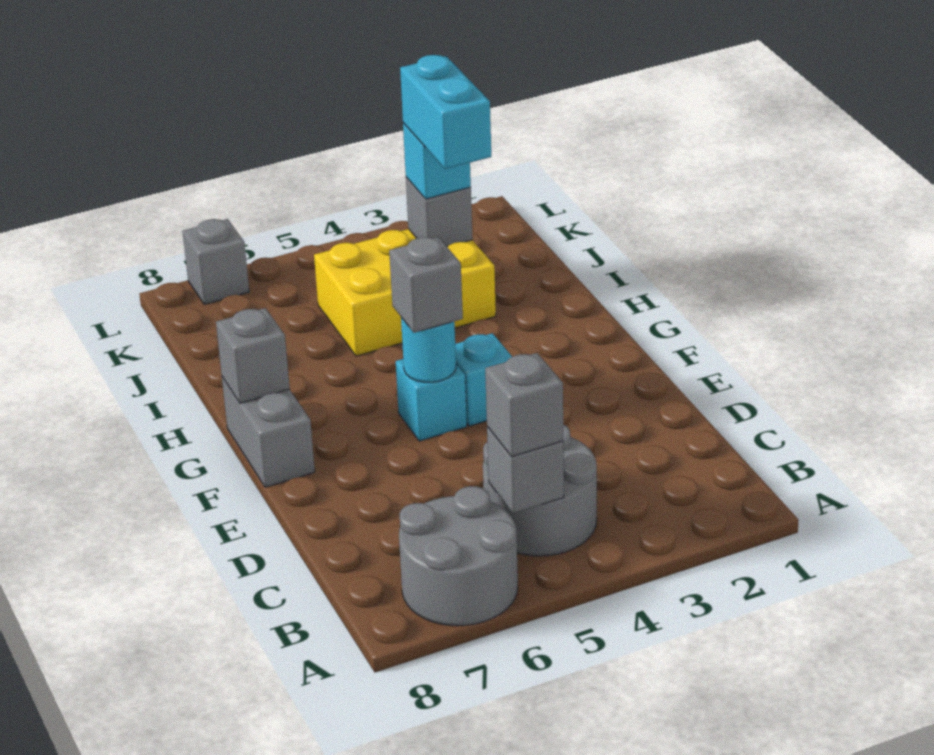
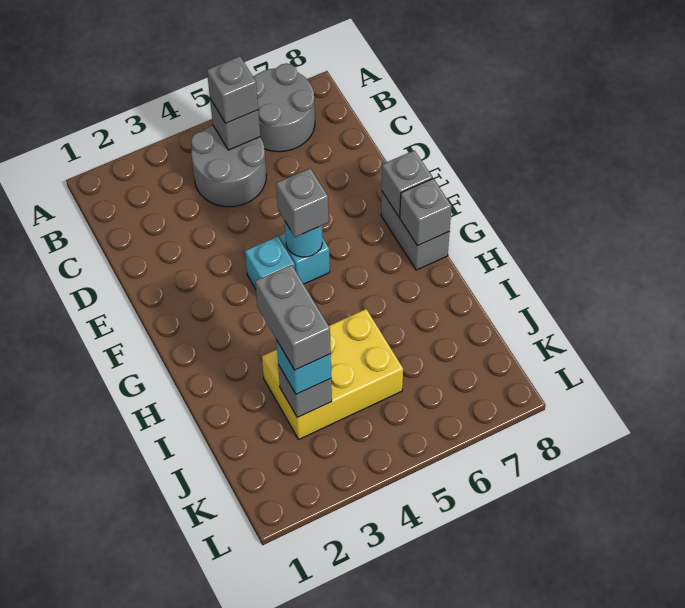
cyan brick I3:J3 level 4 -> grey brick I3:J3 level 4
grey brick L7 level 1 -> grey brick F8 level 2

